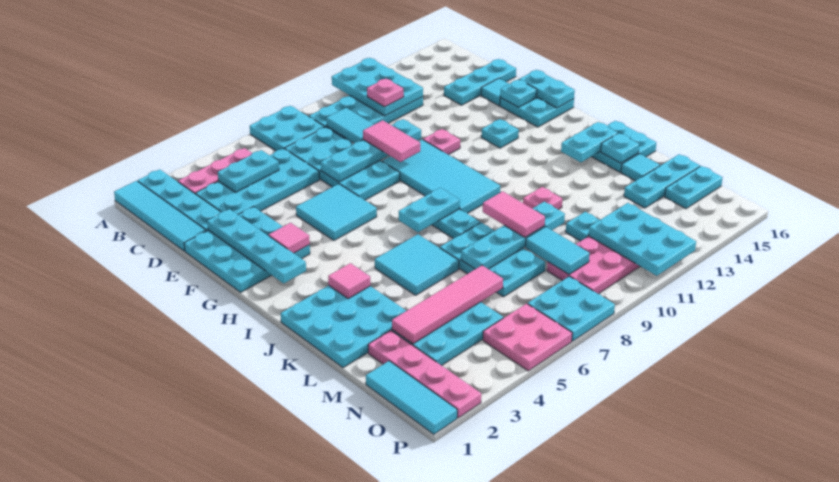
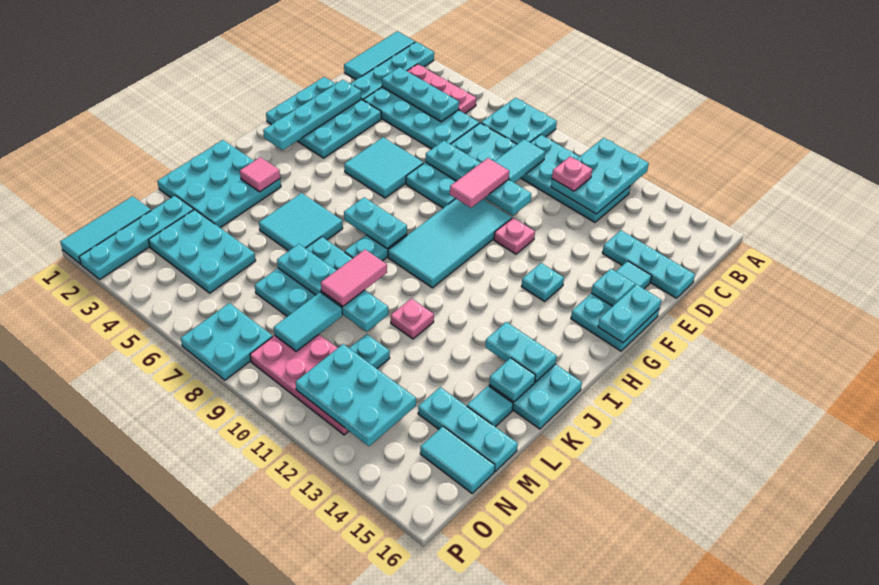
cyan tile A1:D1 level 1 -> cyan tile A1:C1 level 1
cyan plate C4:C5 level 2 -> cyan plate C3:C5 level 2
pink tile G3 level 2 -> none
pink plate M2:P2 level 1 -> cyan plate M2:P2 level 1
pink tile M3:M6 level 2 -> none
cyan plate N11:P12 level 2 -> cyan plate N11:O13 level 2
cyan plate N15:N16 level 1 -> cyan tile N15:N16 level 1
pink plate O5:P6 level 1 -> none

